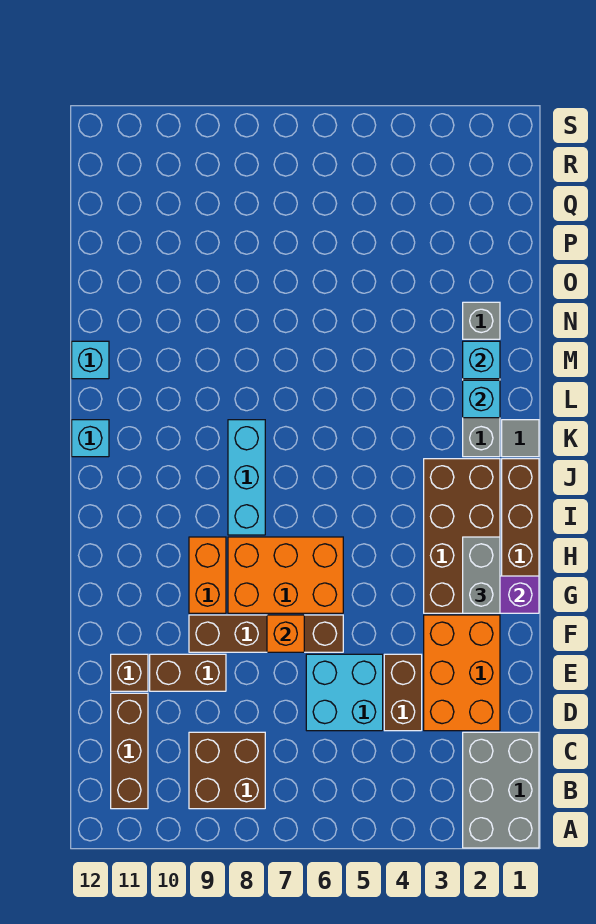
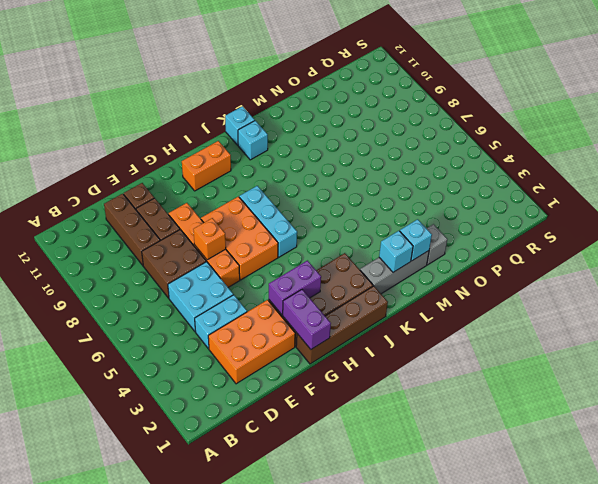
grey brick A1:C2 level 1 -> none
brown brick B8:C9 level 1 -> brown brick D7:E8 level 1
brown brick B11:D11 level 1 -> brown brick D9:D11 level 1
brown brick D4:E4 level 1 -> cyan brick D4:E4 level 1
brown brick F6:F9 level 1 -> orange brick F6:F9 level 1
grey brick G2:H2 level 3 -> none
none -> purple brick G3:H3 level 2
orange brick G9:H9 level 1 -> orange brick H11:I11 level 1
cyan brick I8:K8 level 1 -> cyan brick I6:I8 level 1
grey tile K1 level 1 -> none
cyan brick M12 level 1 -> cyan brick K11 level 1

